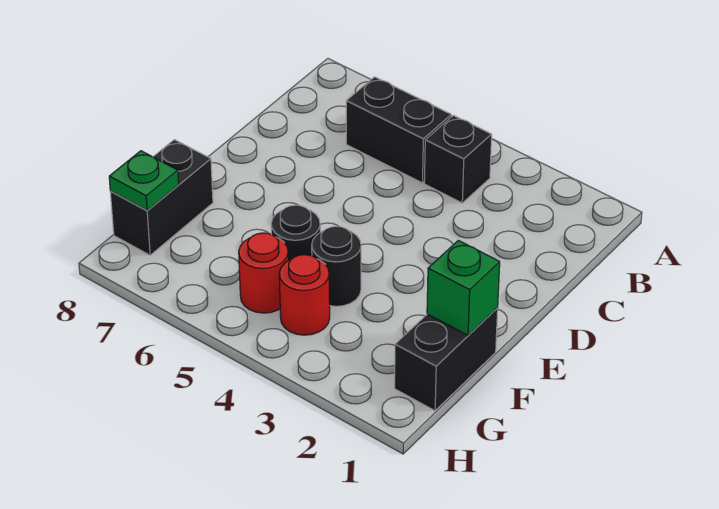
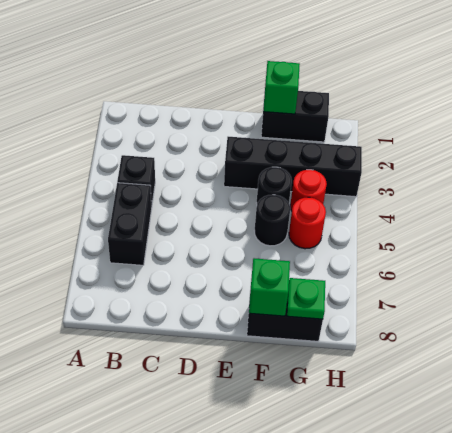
none -> black brick E3:H3 level 1
none -> green brick F8 level 2

